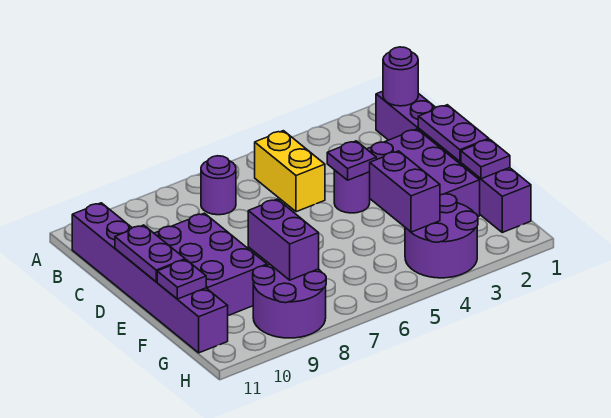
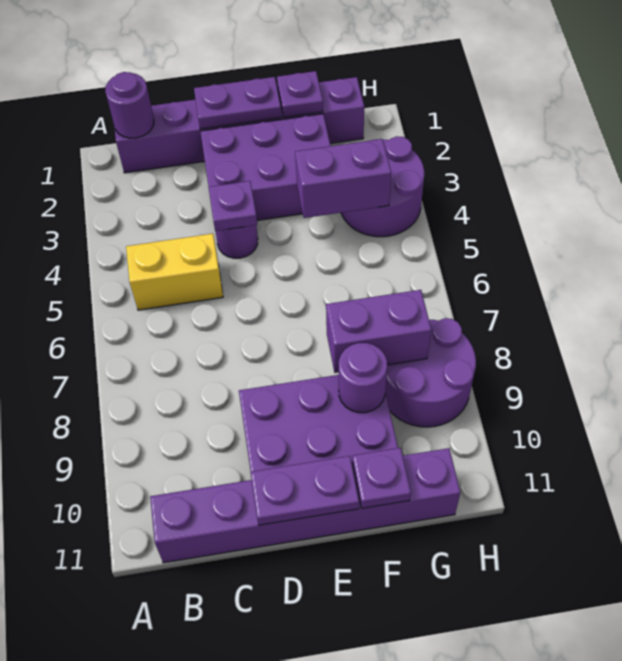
purple round brick B7 level 1 -> purple round brick F9 level 2

